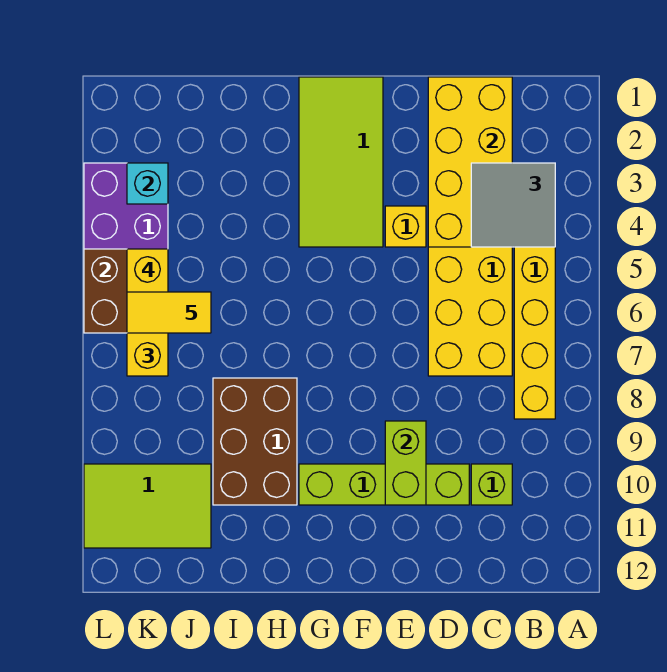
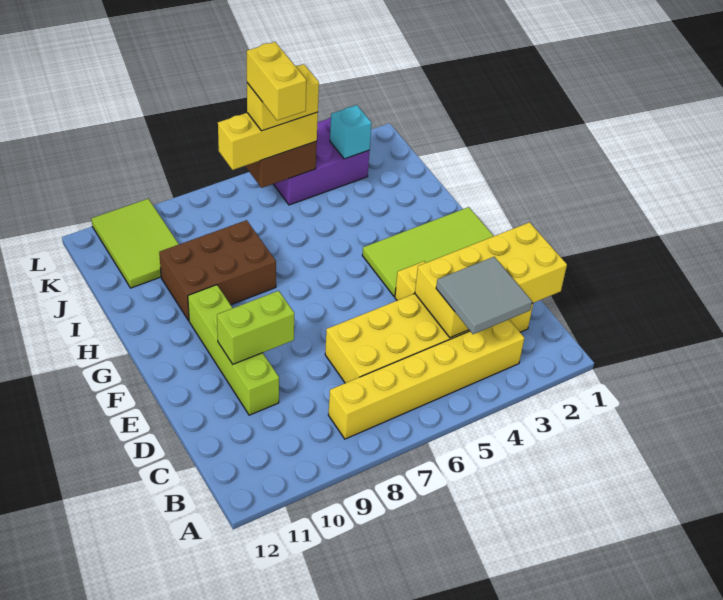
lime brick C10 level 1 -> none
yellow tile J6:K6 level 5 -> yellow brick J6:K6 level 5

